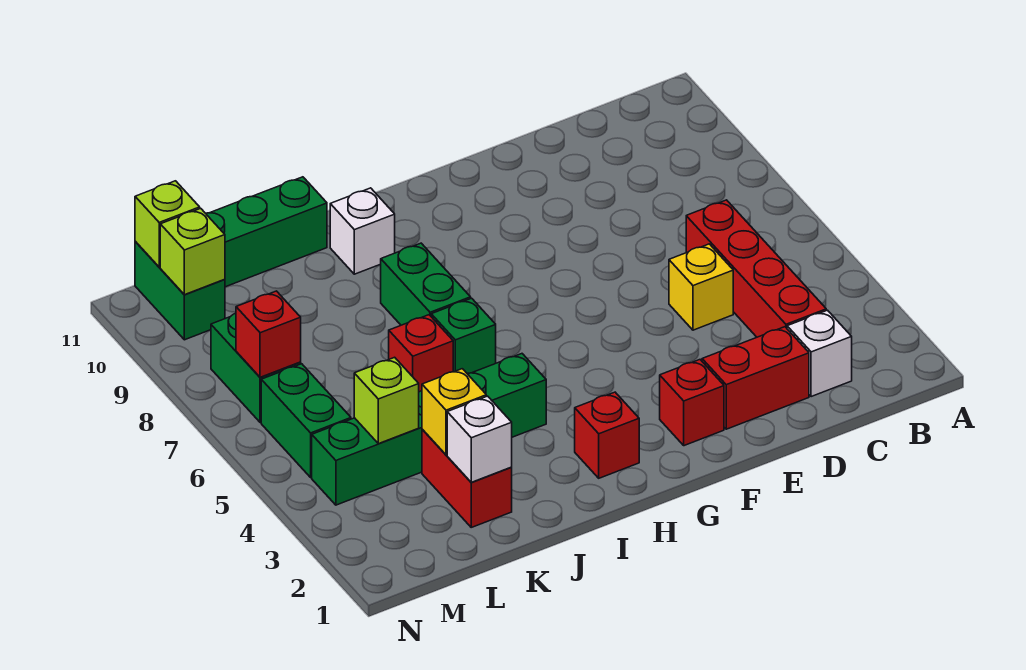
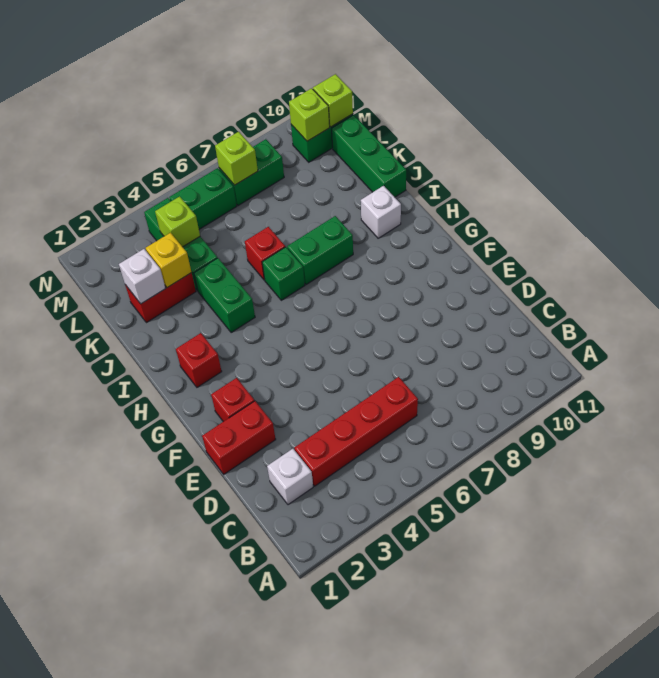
red brick D2:E2 level 1 -> red brick E1:E2 level 1
yellow brick D5 level 1 -> none
red brick M7 level 2 -> lime brick M7 level 2

